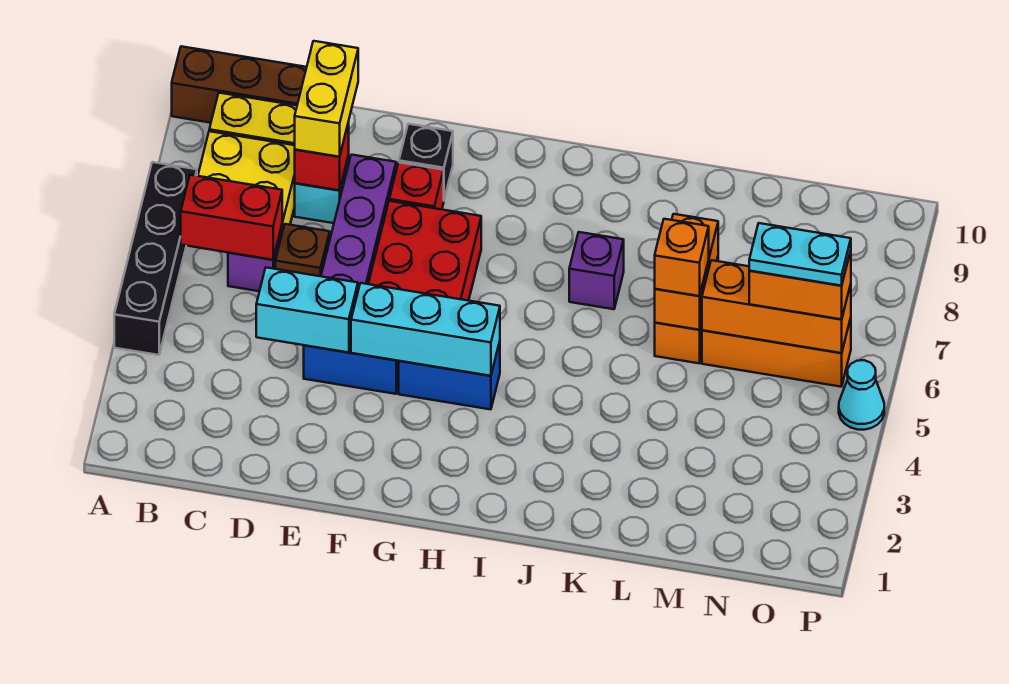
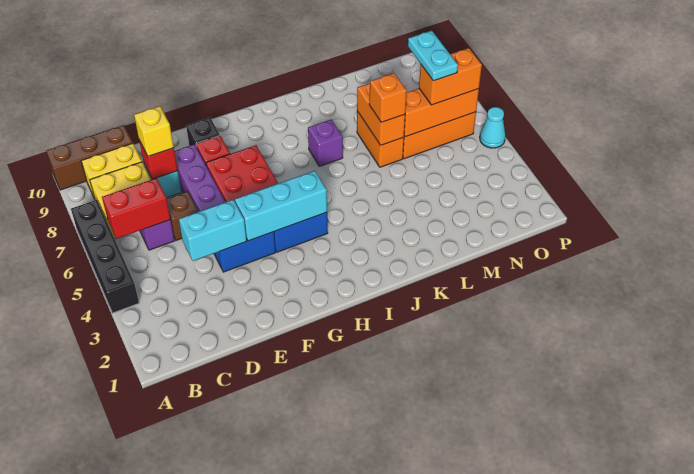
yellow brick D8:D9 level 3 -> yellow brick D8 level 3
cyan plate N6:O6 level 4 -> cyan plate N6:N7 level 4

